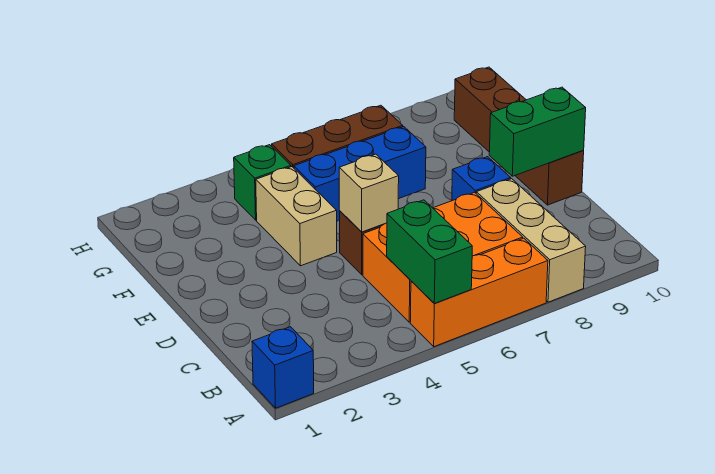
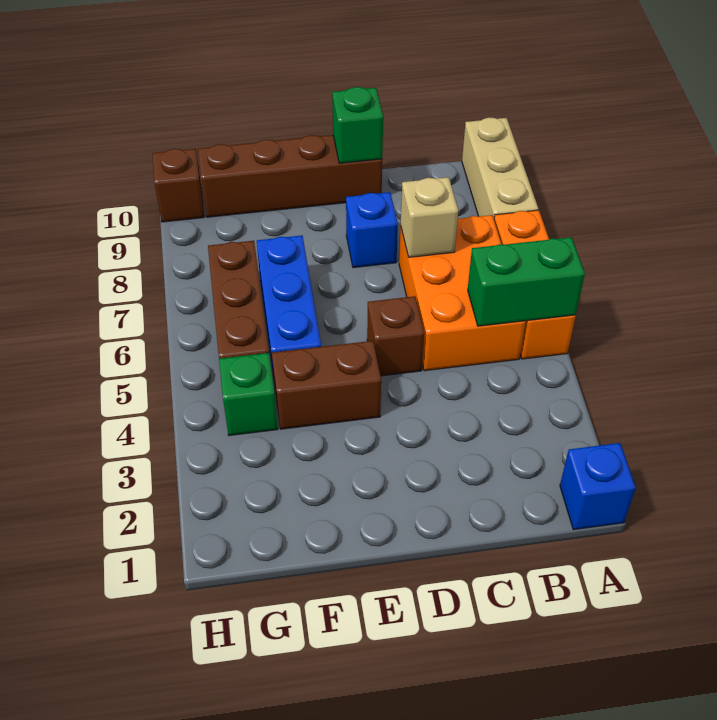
tan brick A8:C8 level 1 -> tan brick A8:A10 level 1
tan brick D5 level 2 -> tan brick C7 level 2
green brick D9:D10 level 2 -> green brick D10 level 2
tan brick E4:F4 level 1 -> brown brick E4:F4 level 1
none -> brown brick H10 level 1

